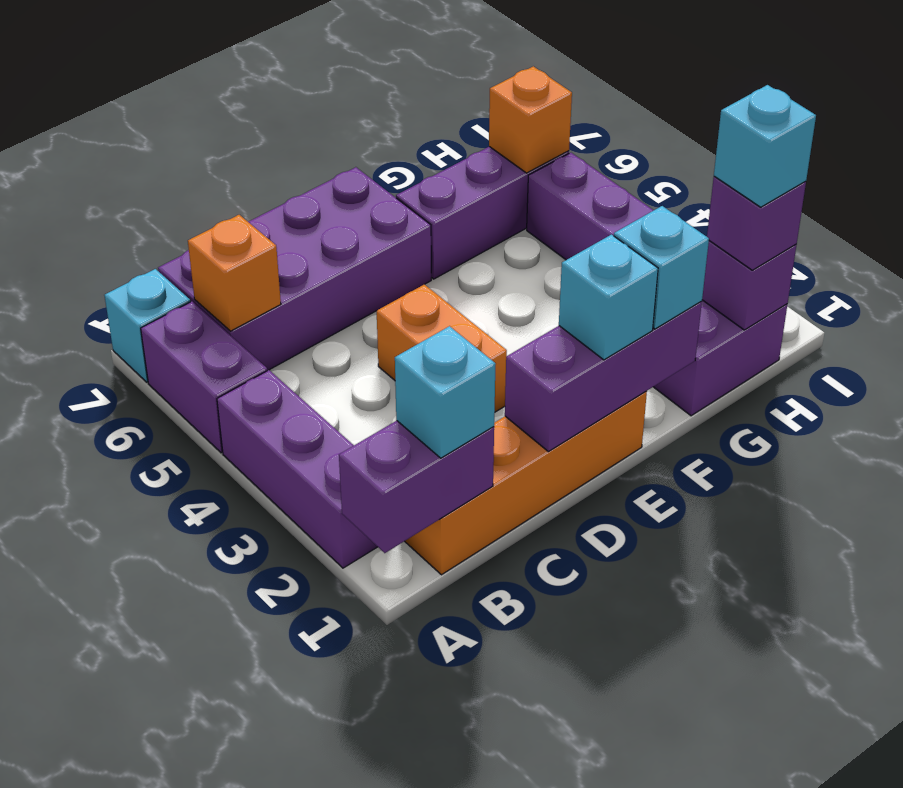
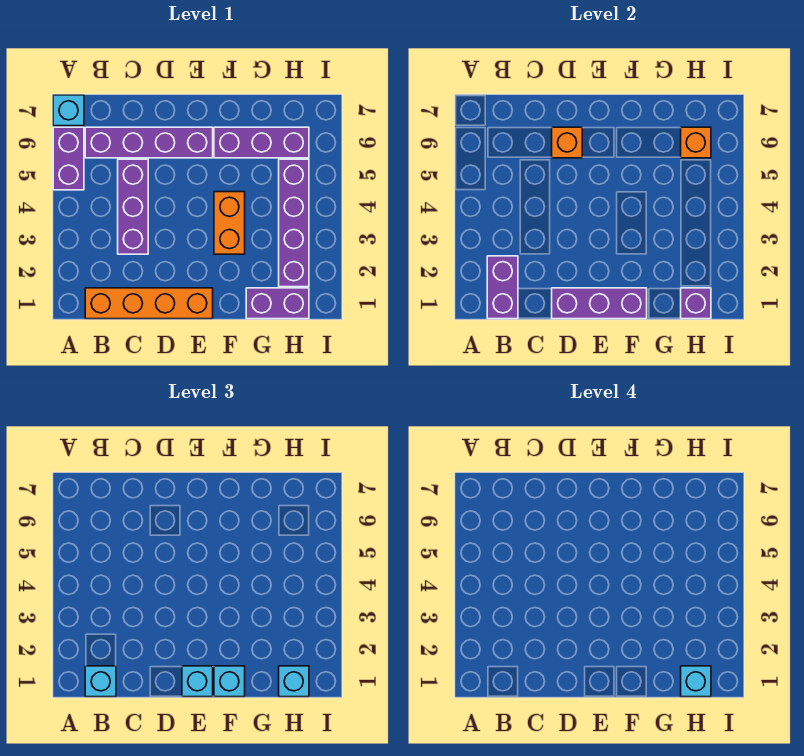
purple brick A1:B1 level 2 -> purple brick B1:B2 level 2
purple brick A2:A4 level 1 -> purple brick C3:C5 level 1
purple brick B6:E7 level 1 -> purple brick B6:E6 level 1
orange brick B6 level 2 -> orange brick D6 level 2
orange brick D3:D4 level 1 -> orange brick F3:F4 level 1
purple brick H1 level 3 -> cyan brick H1 level 3

